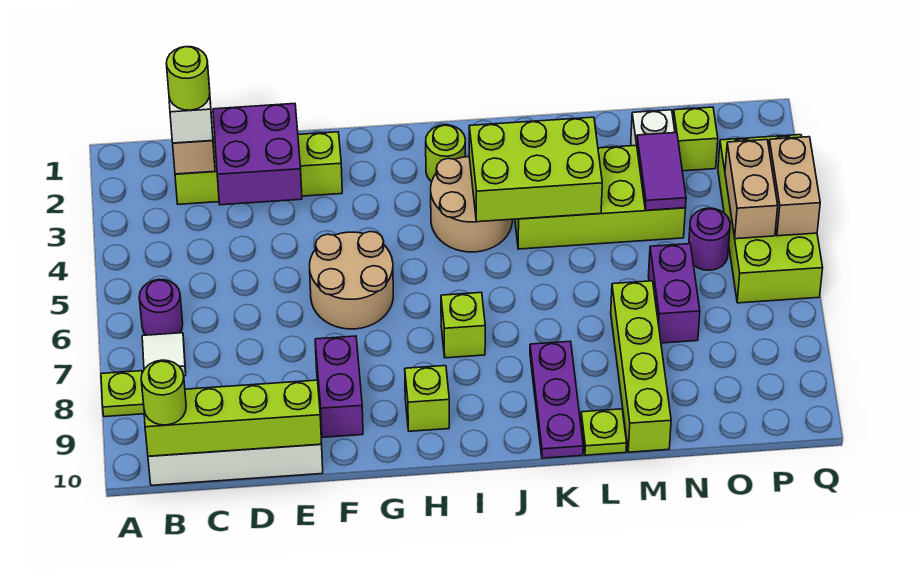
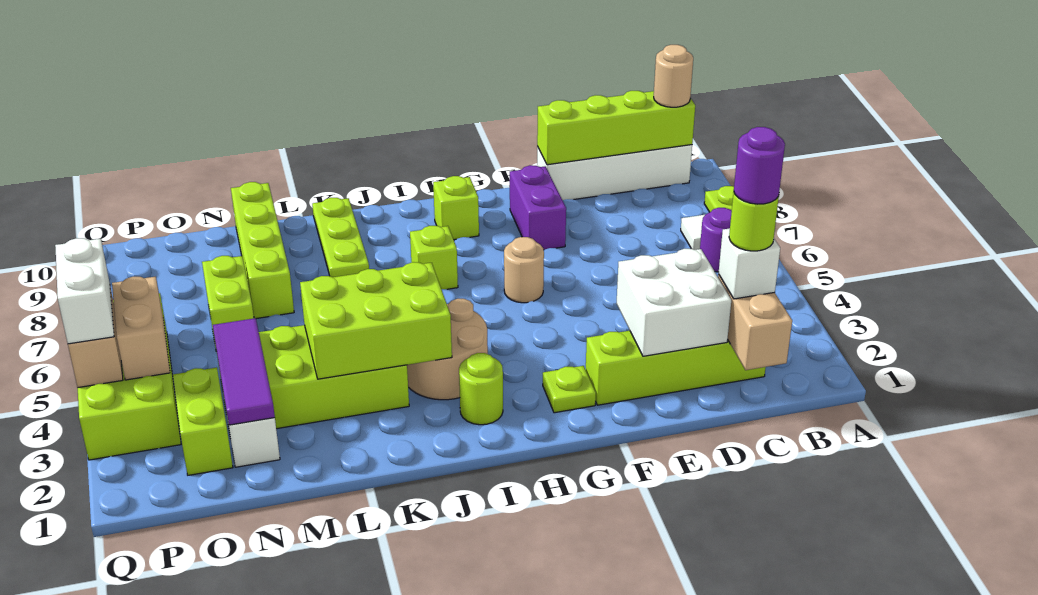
lime round brick B10 level 3 -> tan round brick B10 level 3
purple brick D2:E3 level 2 -> white brick D2:E3 level 2
tan round brick F5:G6 level 1 -> tan round brick G6 level 1
purple plate K8:K10 level 1 -> lime plate K8:K10 level 1
lime plate L10 level 1 -> lime plate G2 level 1
purple tile N3:N4 level 2 -> purple tile N2:N4 level 2
purple brick N6:N7 level 1 -> lime brick N6:N7 level 1
lime brick O2 level 1 -> lime brick O2:O3 level 1
purple round brick O5 level 1 -> purple round brick C2 level 5
none -> white brick Q4:Q5 level 3

